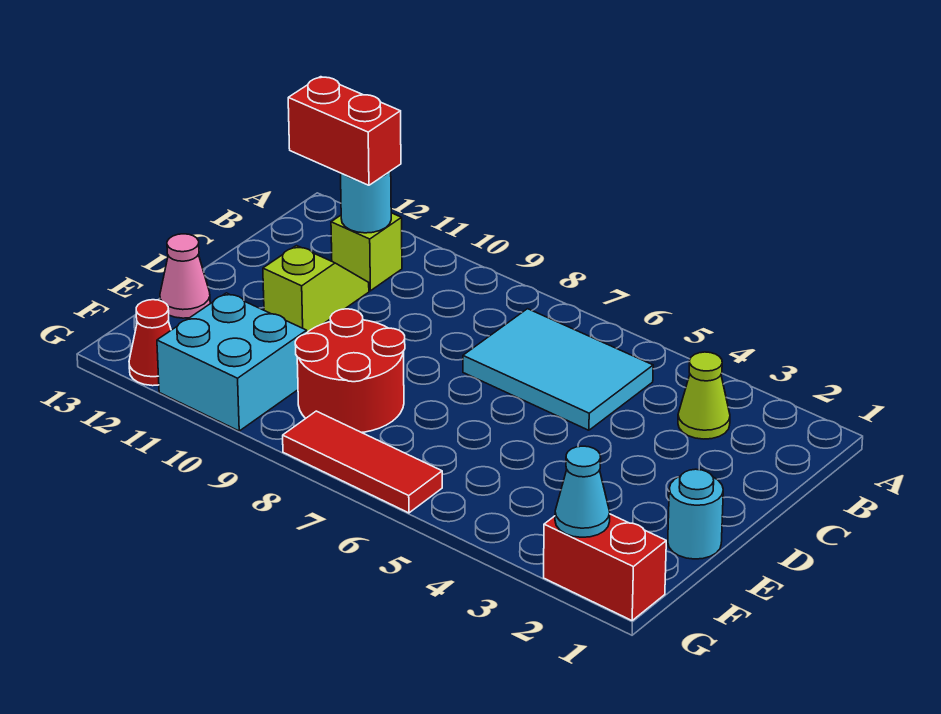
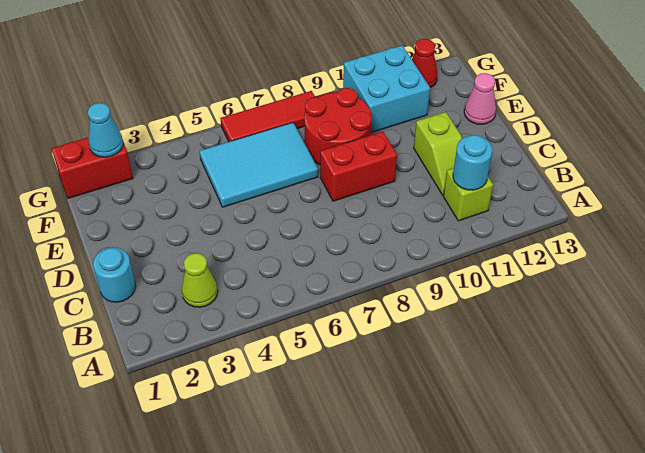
cyan tile B5:C7 level 1 -> cyan tile E5:F7 level 1
red brick B11:B12 level 3 -> red brick D8:D9 level 1
cyan round brick E1 level 1 -> cyan round brick C1 level 1

